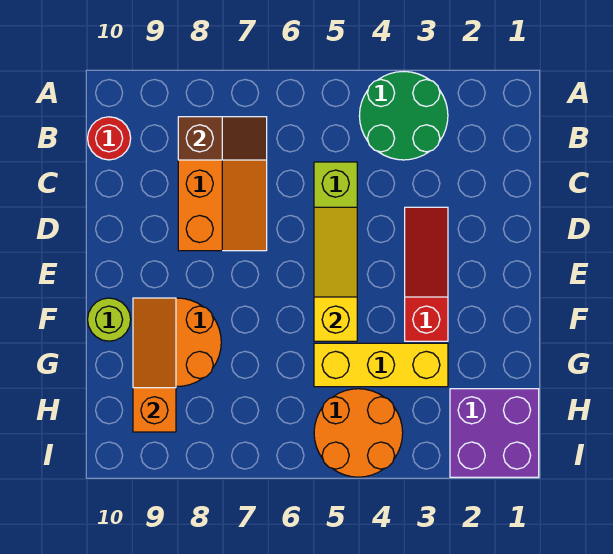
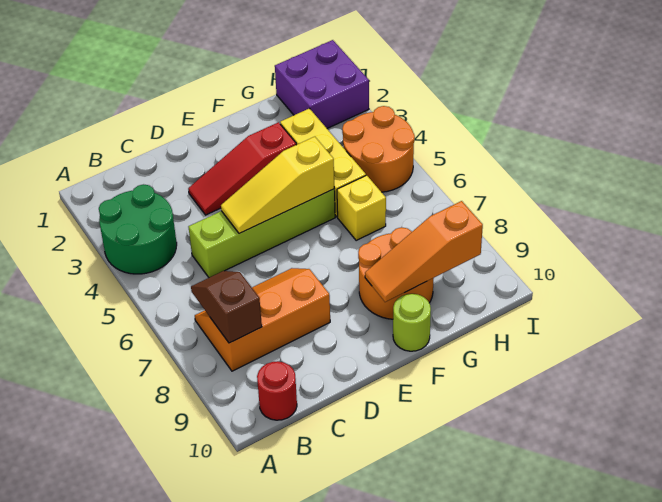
none -> yellow brick G6 level 1

